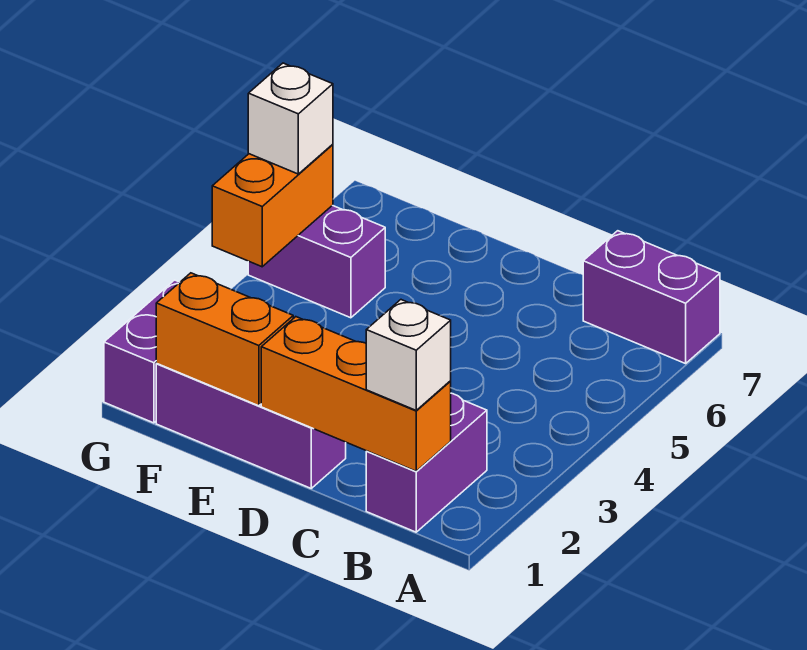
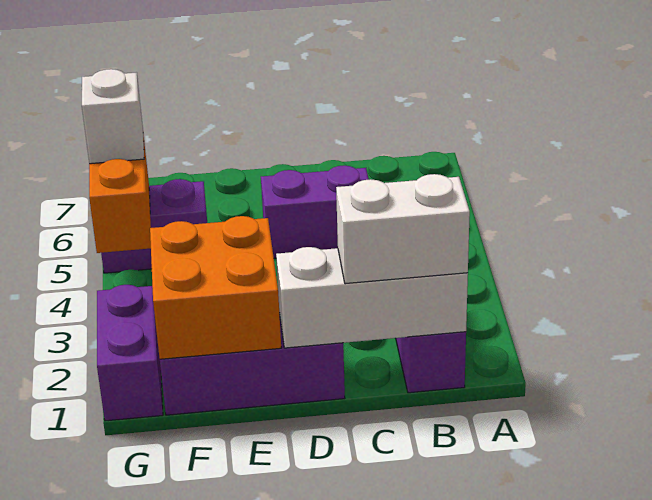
purple brick A7:B7 level 1 -> purple brick C5:D5 level 1
orange brick B1:D1 level 2 -> white brick B1:D1 level 2
white brick B1 level 3 -> white brick B1:C1 level 3
orange brick E1:F1 level 2 -> orange brick E1:F2 level 2

